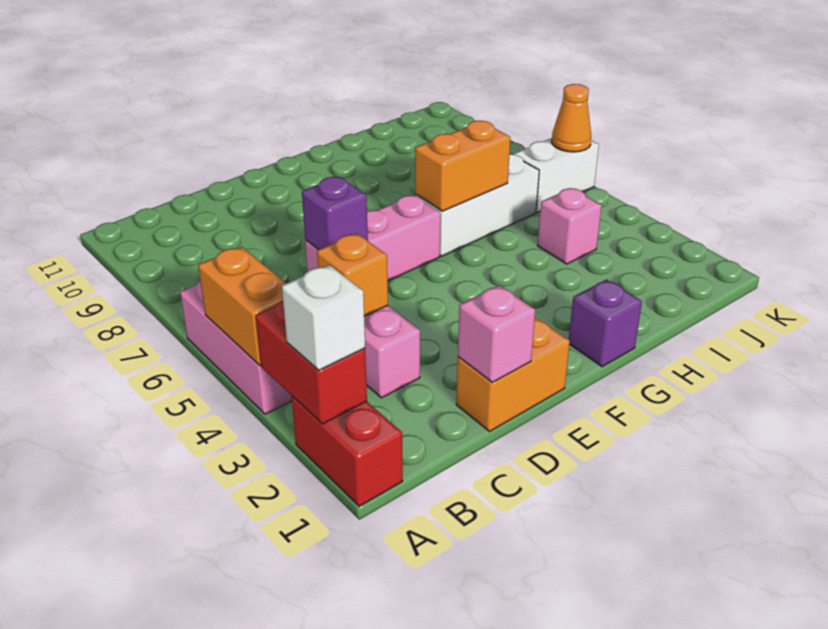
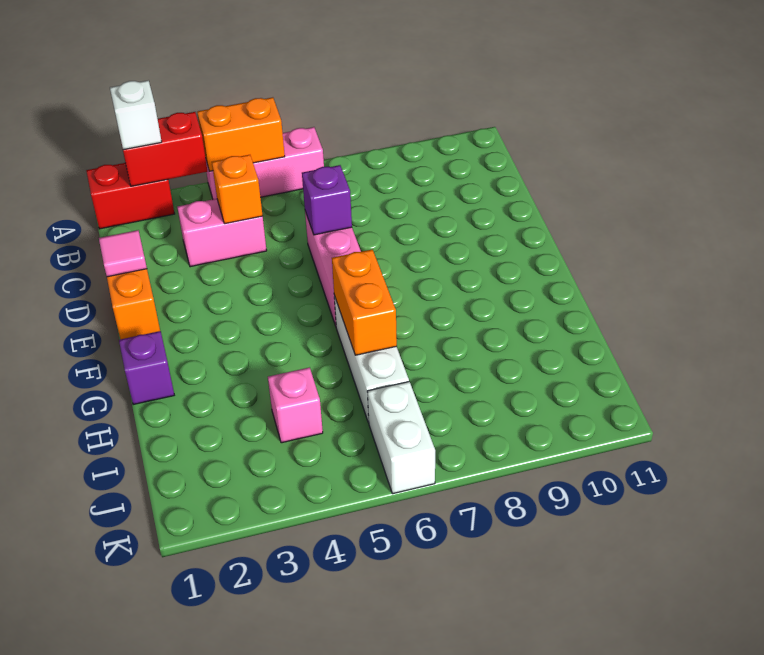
pink brick D1 level 2 -> pink tile D1 level 2
orange cone K6 level 2 -> none

